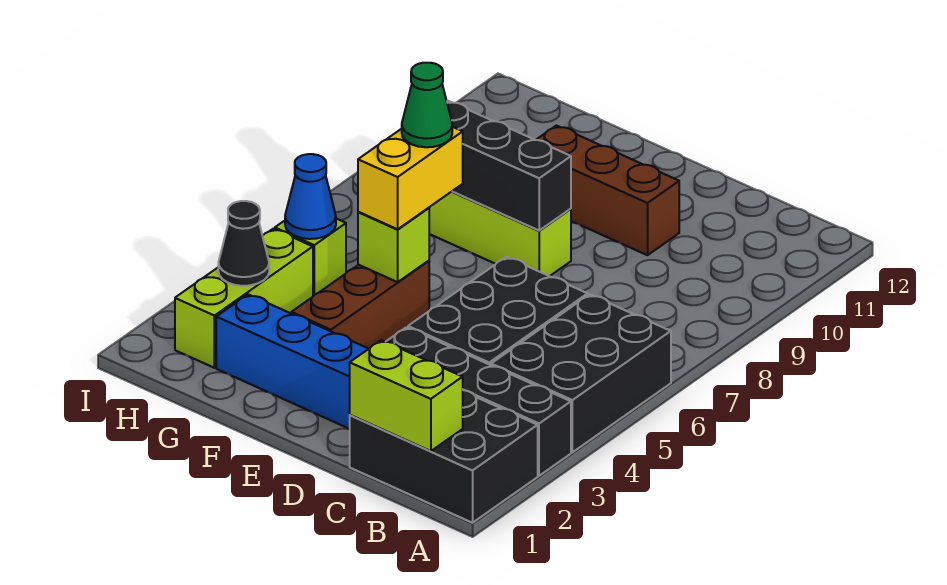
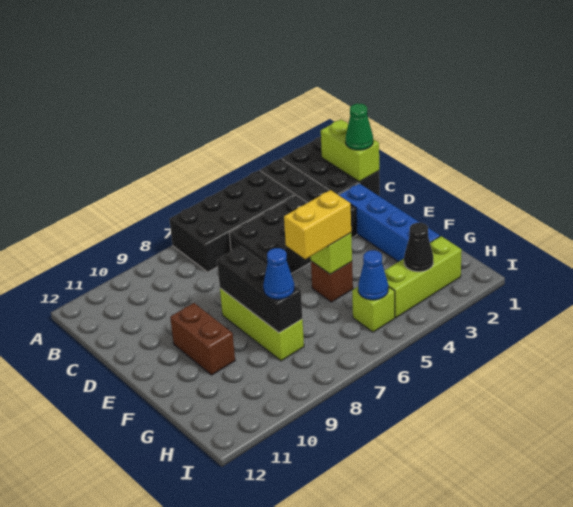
black brick A4:B6 level 1 -> black brick A4:B7 level 1
brown brick D10:F10 level 1 -> brown brick E10:F10 level 1
brown brick F3:F5 level 1 -> brown brick F5 level 1
green cone F6 level 4 -> green cone C1 level 3
none -> blue cone G8 level 3

